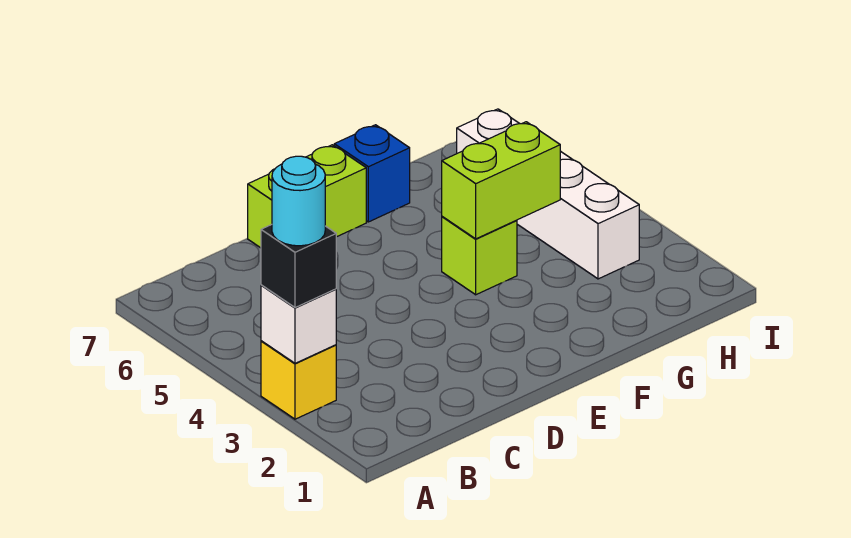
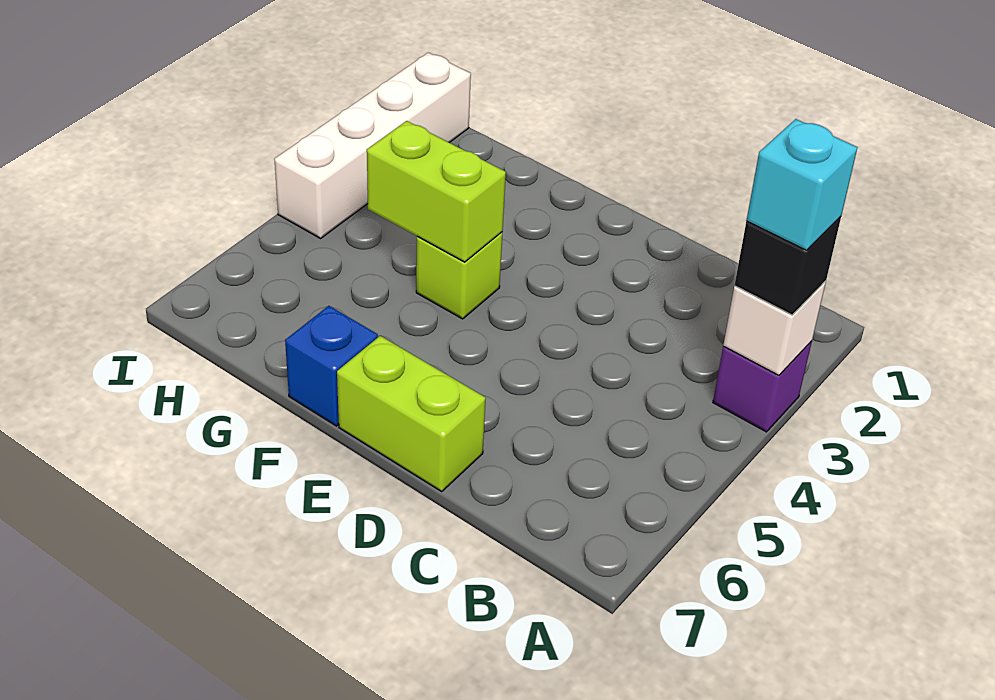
yellow brick A3 level 1 -> purple brick A3 level 1
cyan round brick A3 level 4 -> cyan brick A3 level 4
white brick H3:H6 level 1 -> white brick I1:I4 level 1

